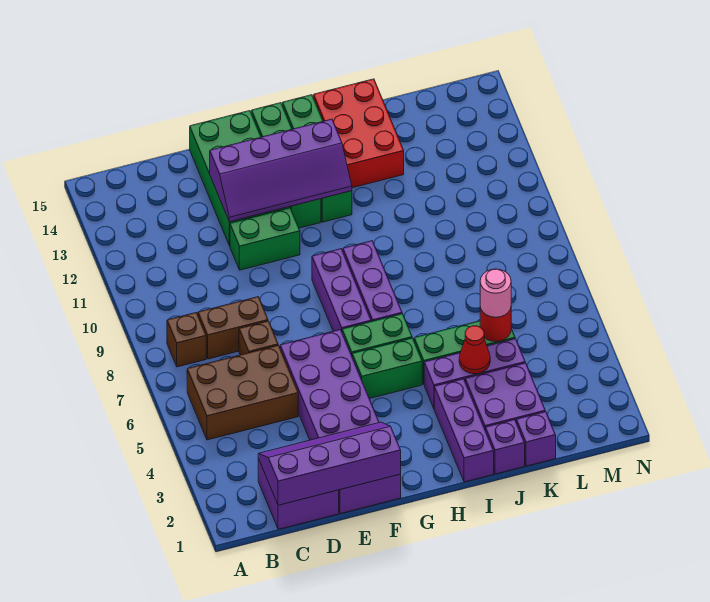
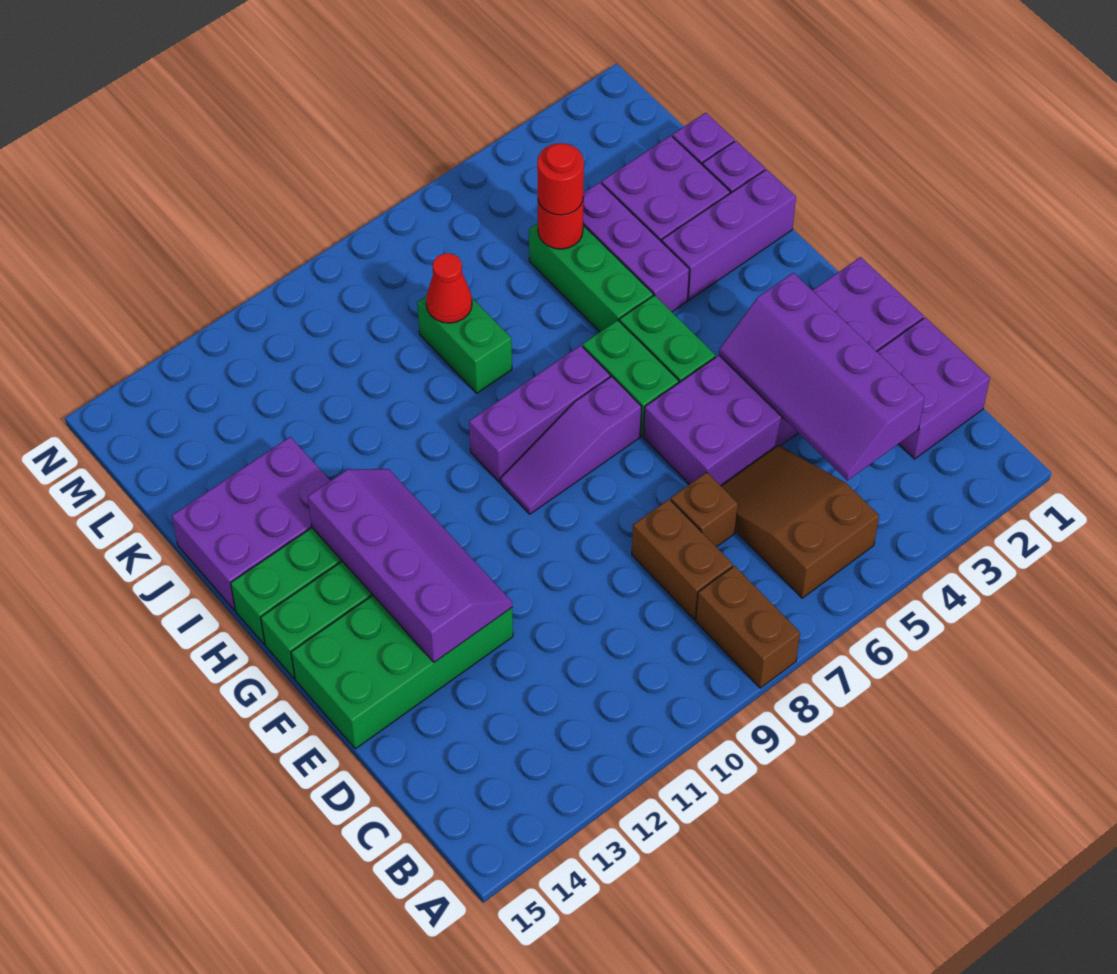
brown brick B5:D6 level 1 -> brown slope B5:D6 level 1 top B
brown brick B8 level 1 -> brown brick A8:B8 level 1
purple slope C1:F2 level 2 top 1 -> purple slope C3:F4 level 2 top 3
green brick E11:F11 level 1 -> green brick J8:K8 level 1
purple brick G7:G9 level 1 -> purple slope G7:G9 level 1 top 7
red brick I13:J15 level 1 -> purple brick I13:J15 level 1
red cone J4 level 2 -> red cone K8 level 2
pink round brick K5 level 3 -> red round brick K5 level 3

